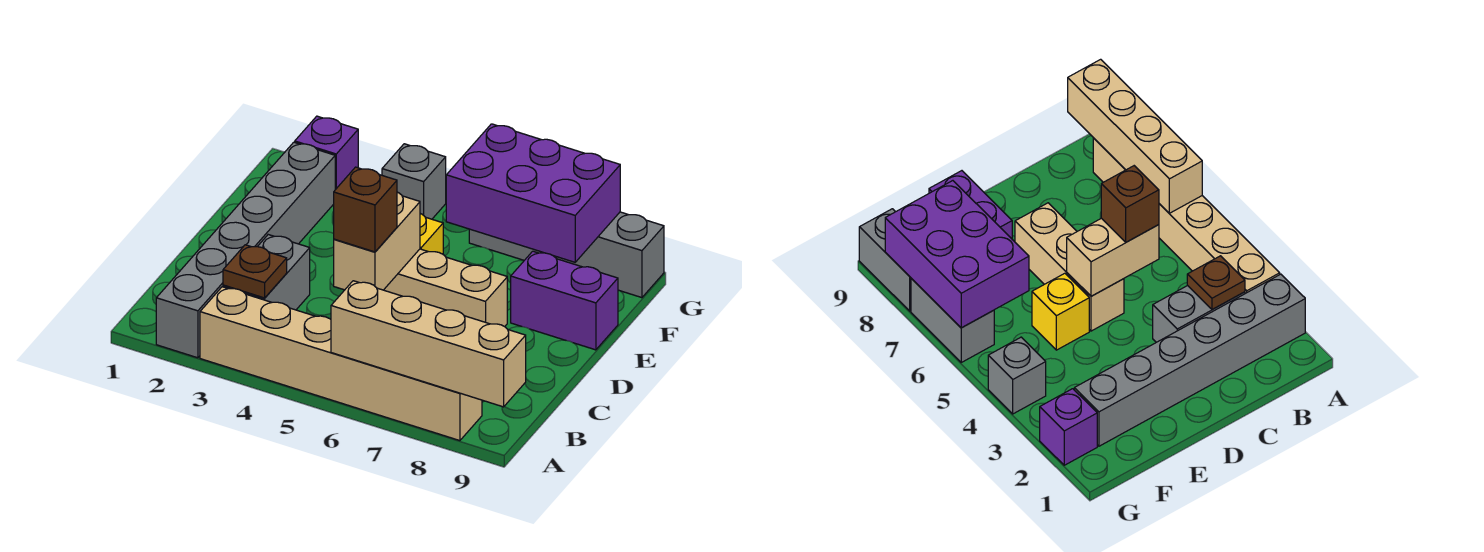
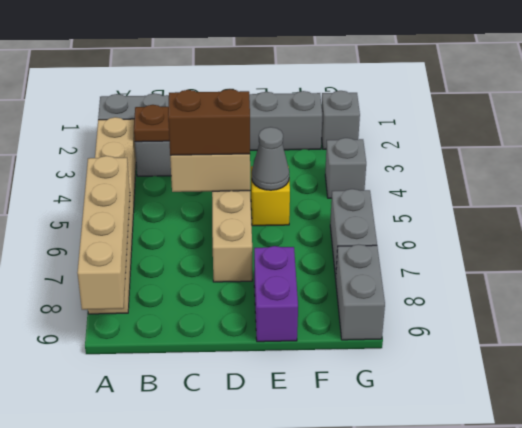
brown brick C5 level 3 -> brown brick C5:D5 level 3
none -> grey cone E5 level 2
purple brick F6:G8 level 2 -> none
purple brick G2 level 1 -> grey brick G2 level 1

